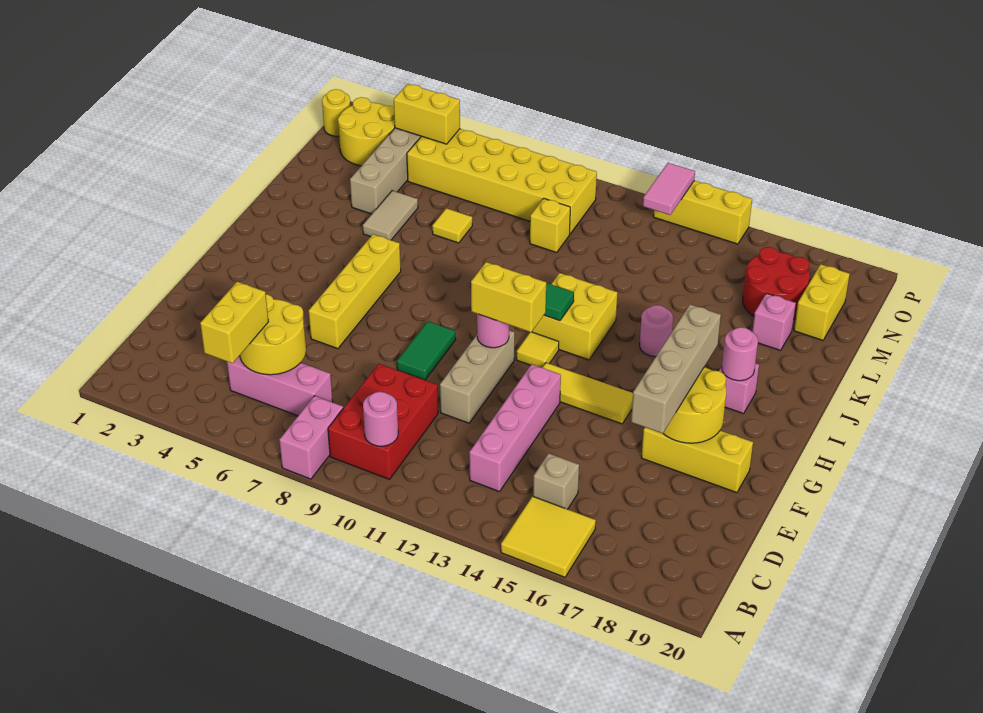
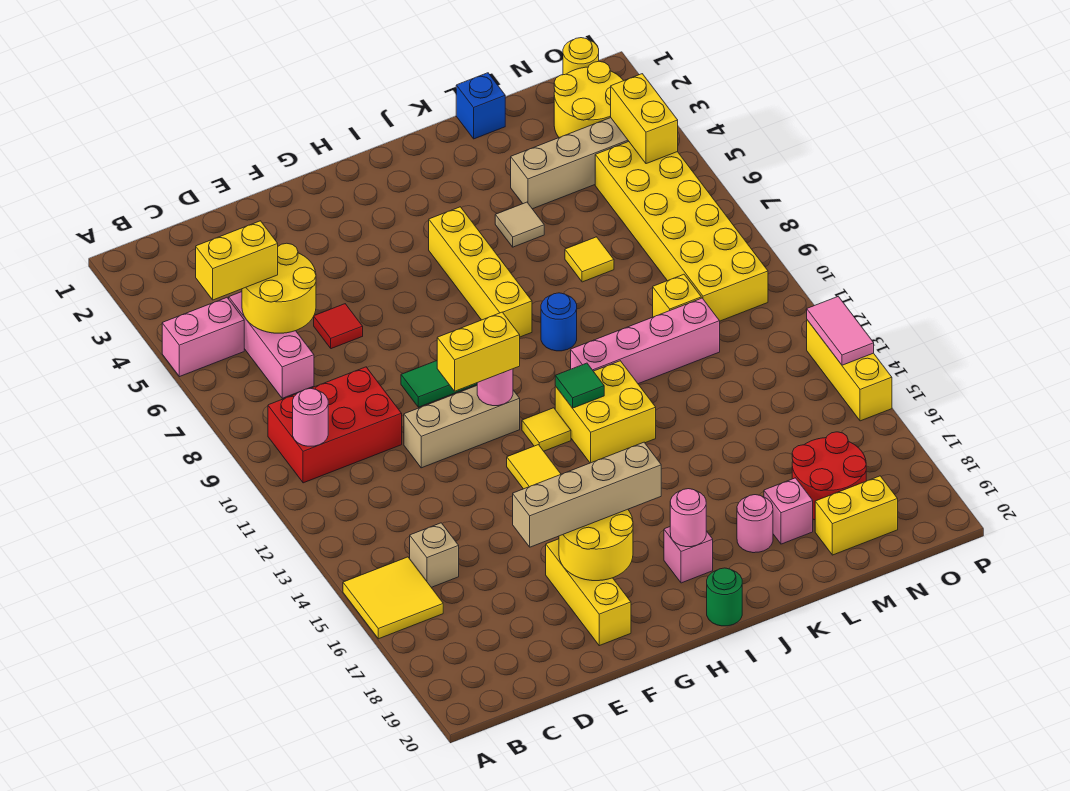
pink brick A8:B8 level 1 -> pink brick A5:B5 level 1
pink brick C13:F13 level 1 -> pink brick J11:M11 level 1
none -> red tile E6 level 1
yellow brick F6:I6 level 1 -> yellow brick I5:I8 level 1
yellow brick G11:G12 level 3 -> yellow brick F11:G11 level 3
none -> green round brick I20 level 1
none -> blue round brick J9 level 1
pink round brick J15 level 1 -> pink round brick K18 level 1
tan tile K5:L5 level 1 -> tan tile K5 level 1
none -> blue brick L1 level 1
pink tile O13:P13 level 2 -> pink tile P13:P14 level 2

